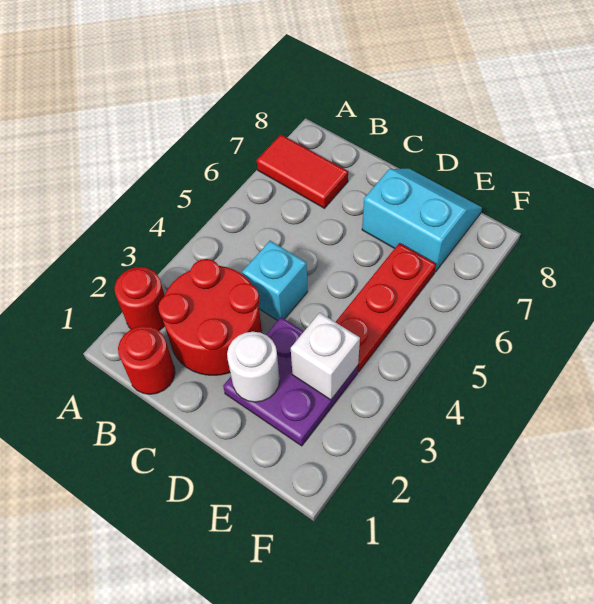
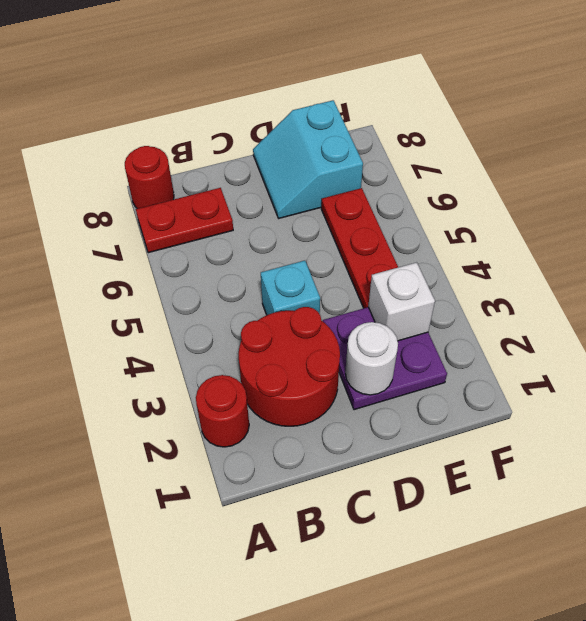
red tile A7:B7 level 1 -> red plate A7:B7 level 1
red round brick B1 level 1 -> red round brick A8 level 1
cyan slope D7:E8 level 1 top 7 -> cyan slope D7:E8 level 1 top E

